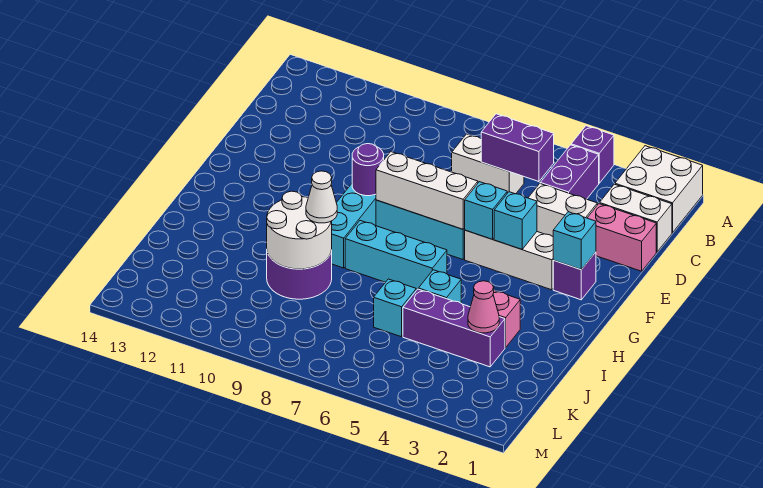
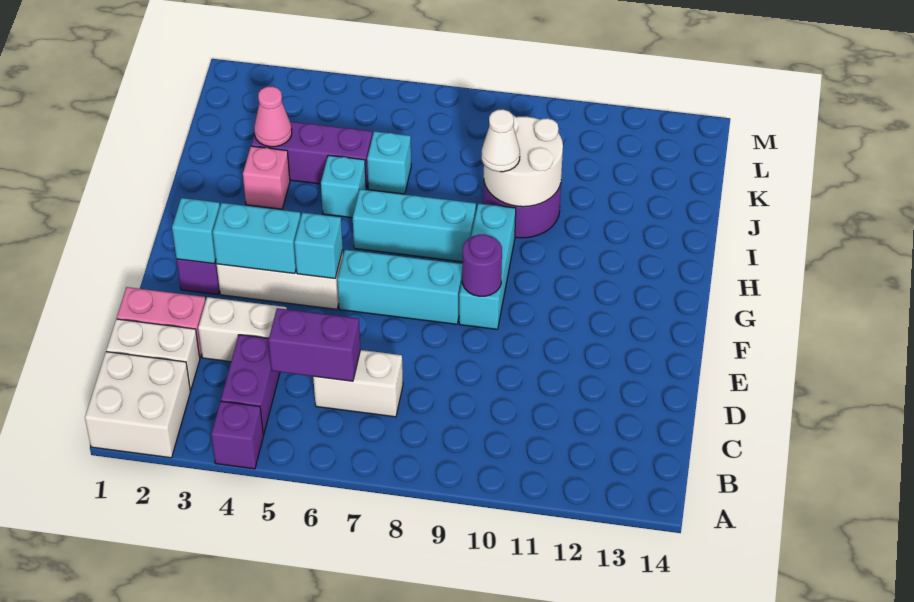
cyan brick F4 level 2 -> cyan brick F3:F4 level 2
white brick F6:F8 level 2 -> none

